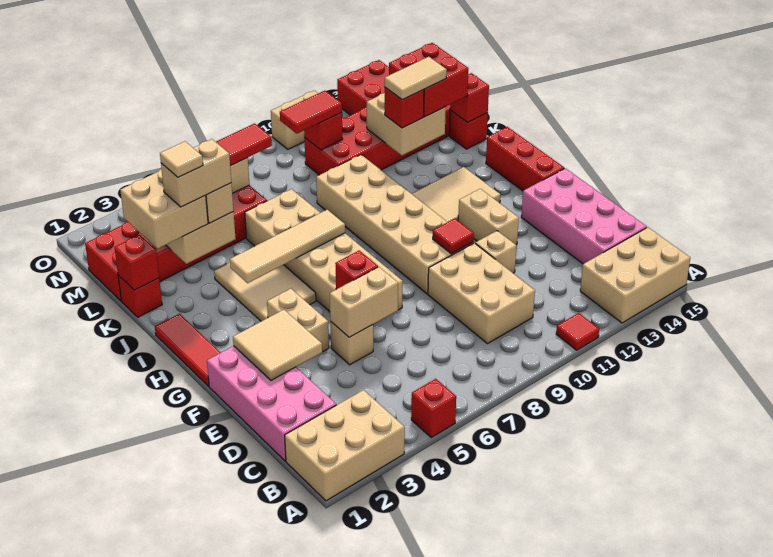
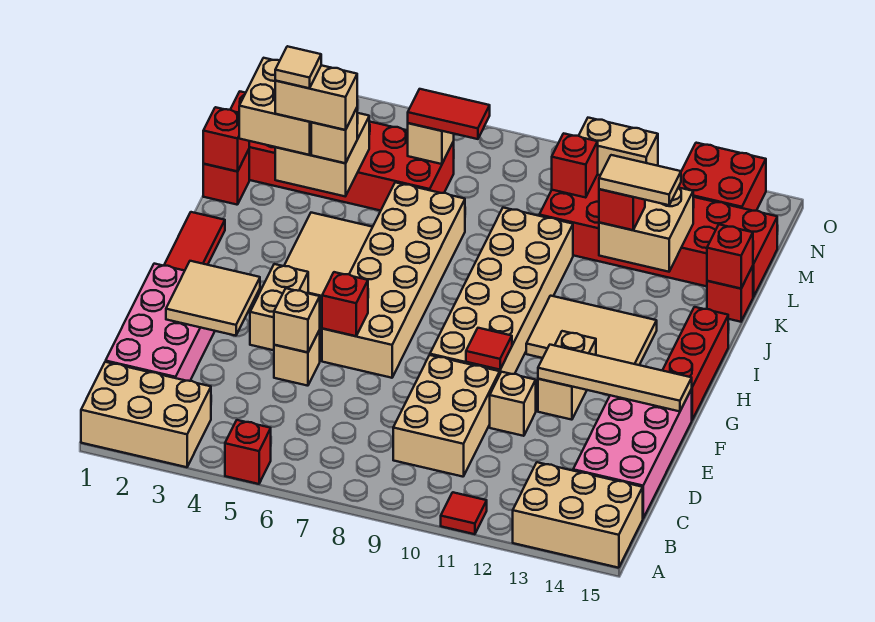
tan brick E5:E6 level 2 -> tan brick E5 level 2
tan tile I4:I7 level 2 -> tan tile F12:F15 level 2
red brick K13:L14 level 3 -> none
red tile M9:M10 level 3 -> none

